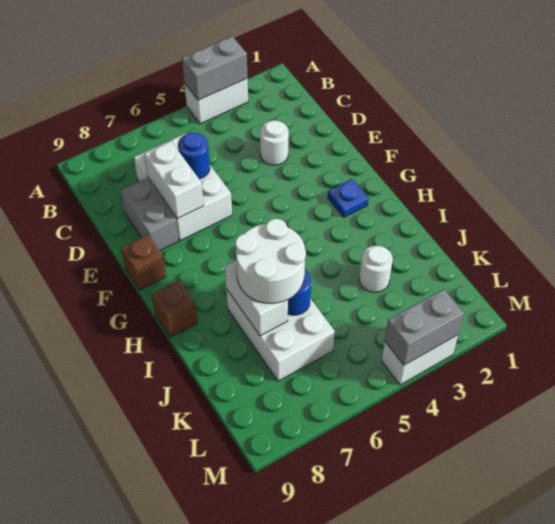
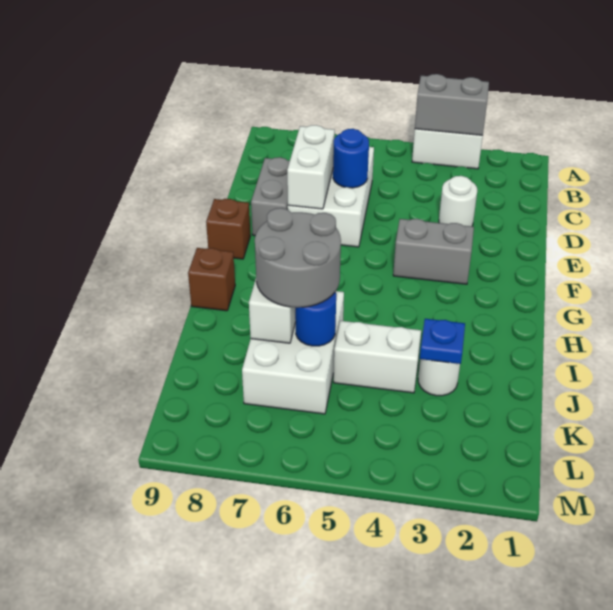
blue plate G2 level 1 -> blue plate J3 level 2
white round brick I6:J7 level 3 -> grey round brick I6:J7 level 3
white brick M3:M4 level 1 -> white brick J4:J5 level 1
grey brick M3:M4 level 2 -> grey brick F3:F4 level 1

